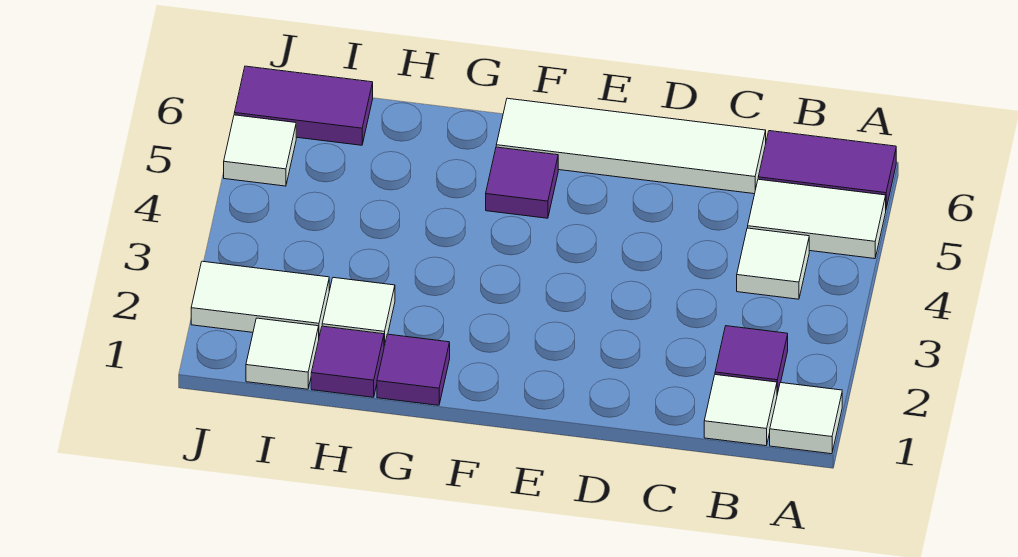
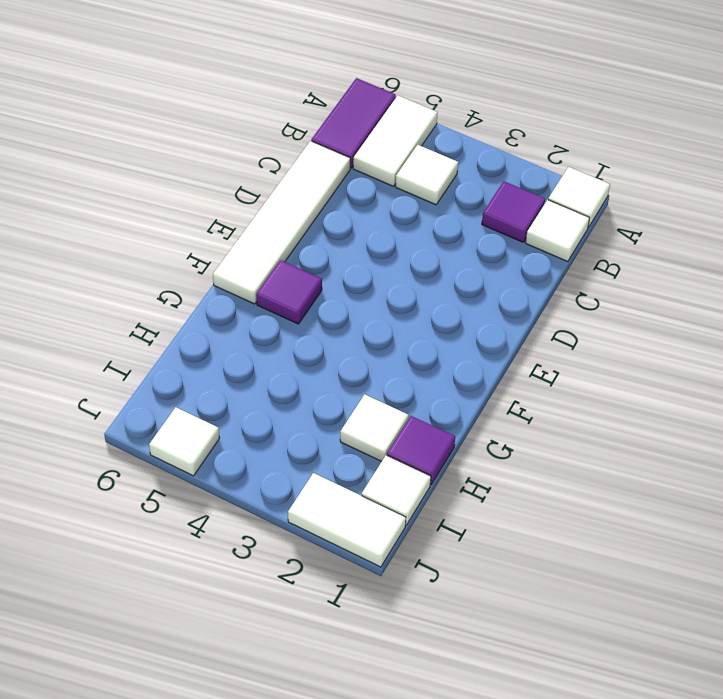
purple tile G1 level 1 -> none
white tile I2:J2 level 1 -> white tile J1:J2 level 1
purple tile I6:J6 level 1 -> none

